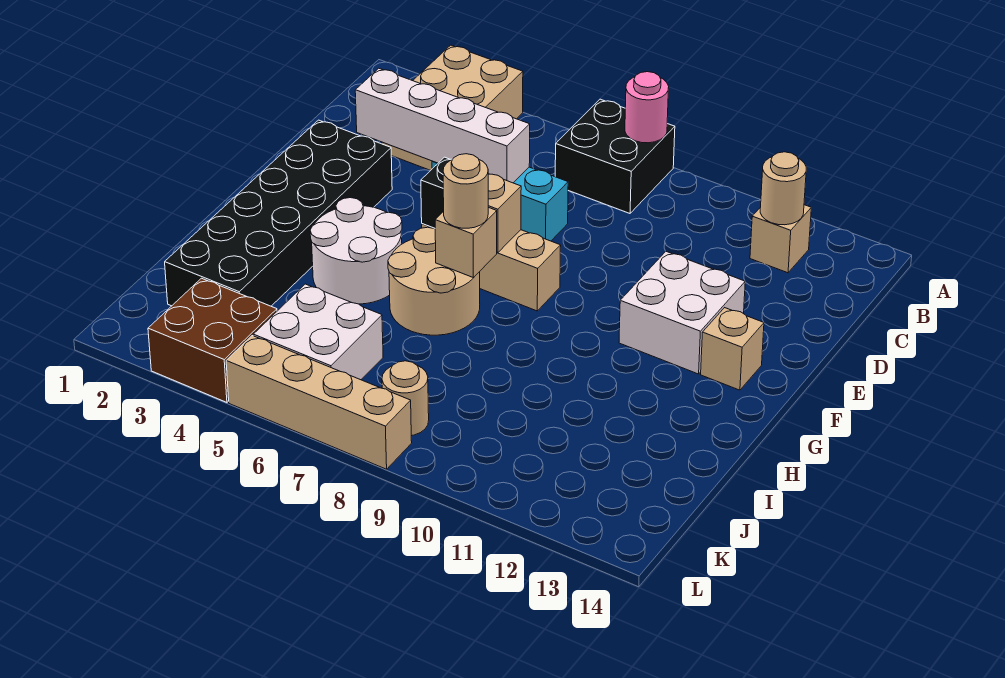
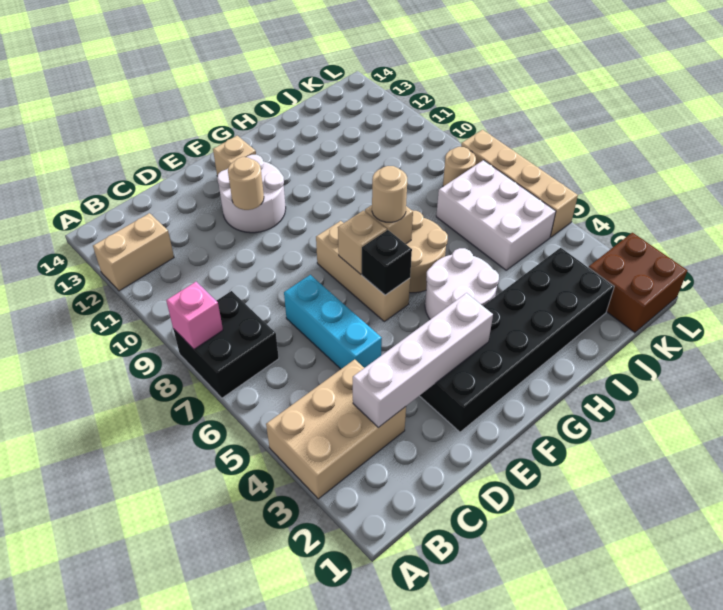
pink round brick A8 level 2 -> pink brick A8 level 2
tan brick B12 level 1 -> tan brick A12:B12 level 1
tan round brick B12 level 2 -> tan round brick E11 level 2
white brick D3:D6 level 2 -> white brick C3:F3 level 2
white brick E11:F12 level 1 -> white round brick E11:F12 level 1
white brick J5:K6 level 1 -> white brick J5:K7 level 1
brown brick K3:L4 level 1 -> brown brick K1:L2 level 1

